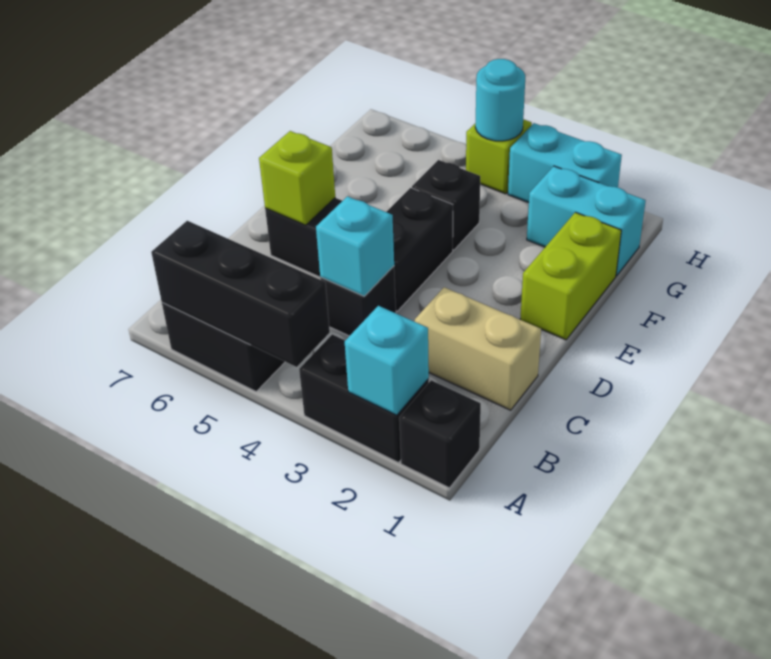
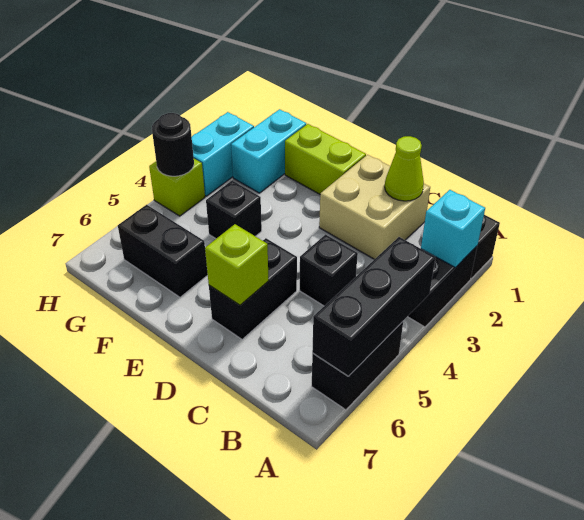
tan brick C1:C2 level 1 -> tan brick C1:D2 level 1
none -> lime cone C1 level 2
cyan brick C4 level 2 -> none
black brick D4:E4 level 1 -> black brick F6:G6 level 1
cyan round brick H4 level 2 -> black round brick H4 level 2

